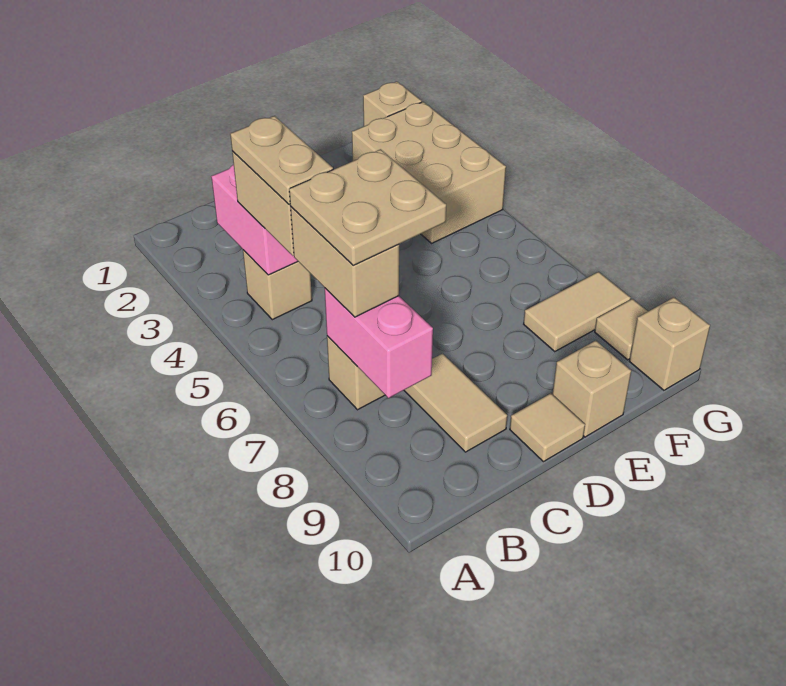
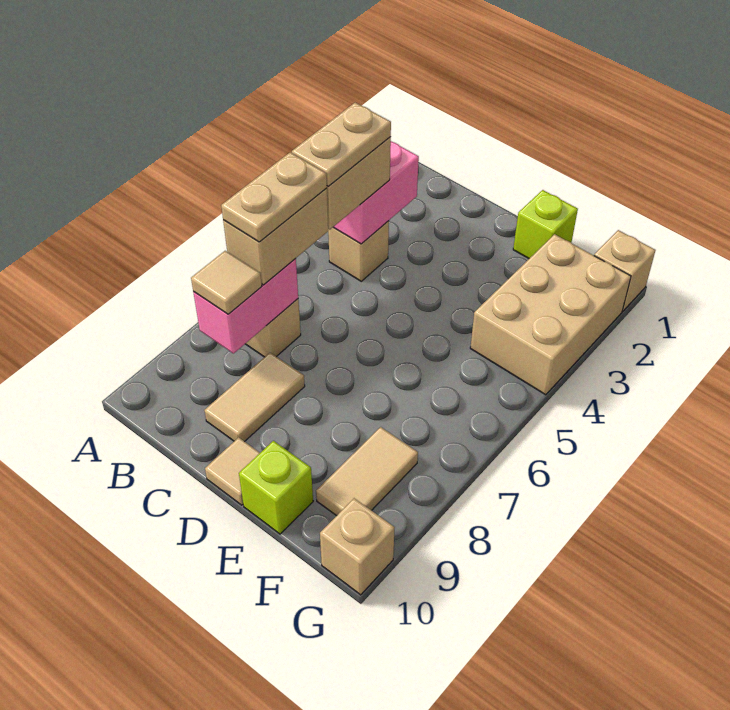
tan plate B6:C7 level 4 -> tan plate B6:B7 level 4
none -> lime brick E1 level 1
tan brick E10 level 1 -> lime brick E10 level 1
tan tile F8:G8 level 1 -> tan tile F8:F9 level 1
tan tile G9 level 1 -> tan tile B8 level 3

